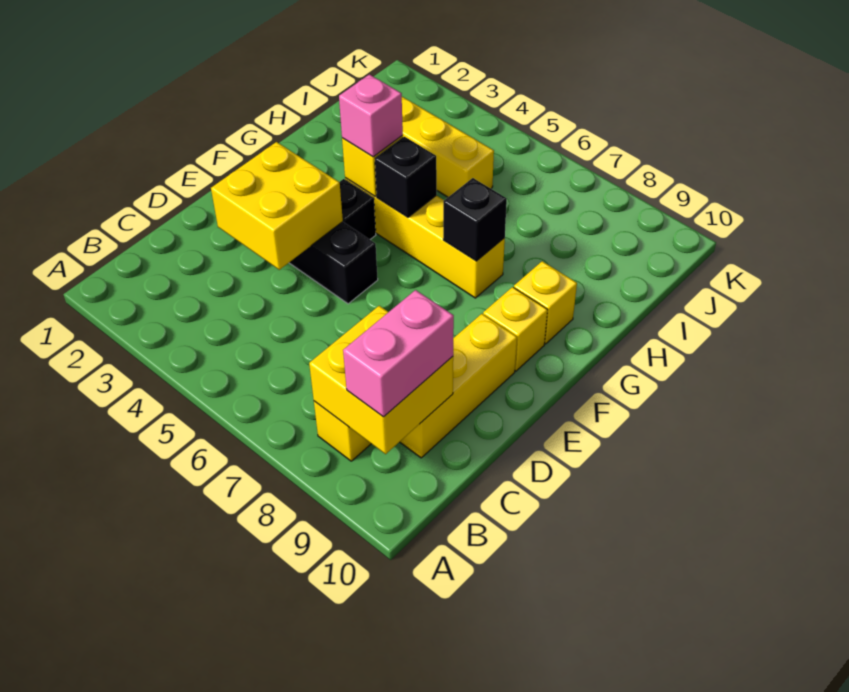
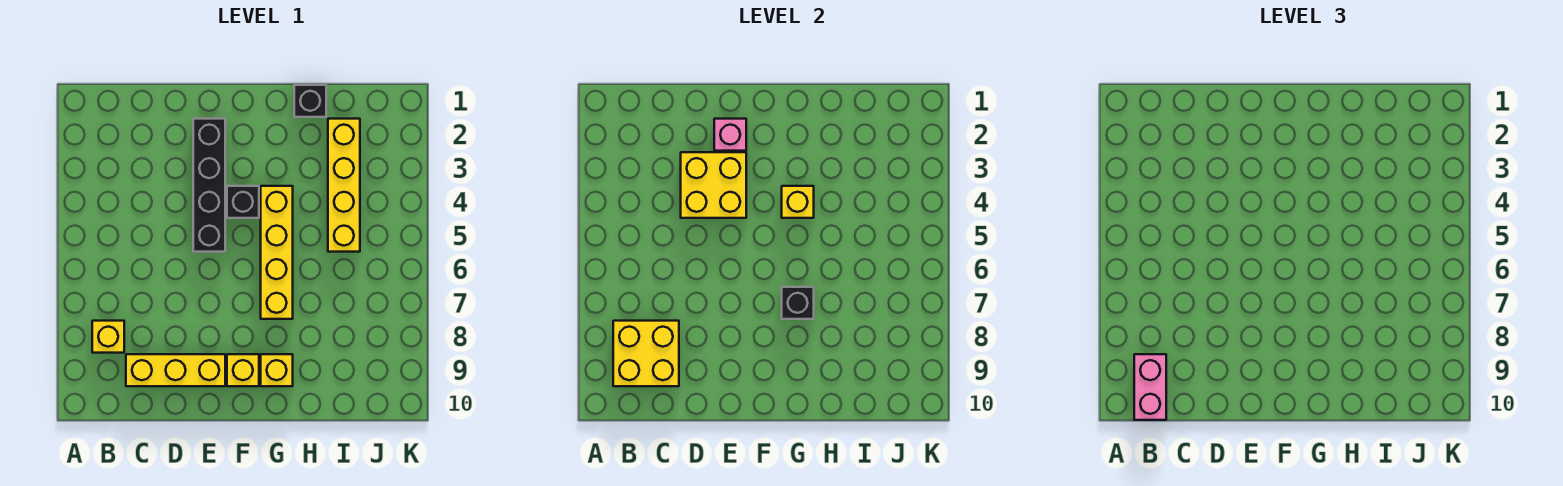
pink brick B9:C9 level 3 -> pink brick B9:B10 level 3
pink brick G4 level 3 -> pink brick E2 level 2
black brick G5 level 2 -> black brick H1 level 1

